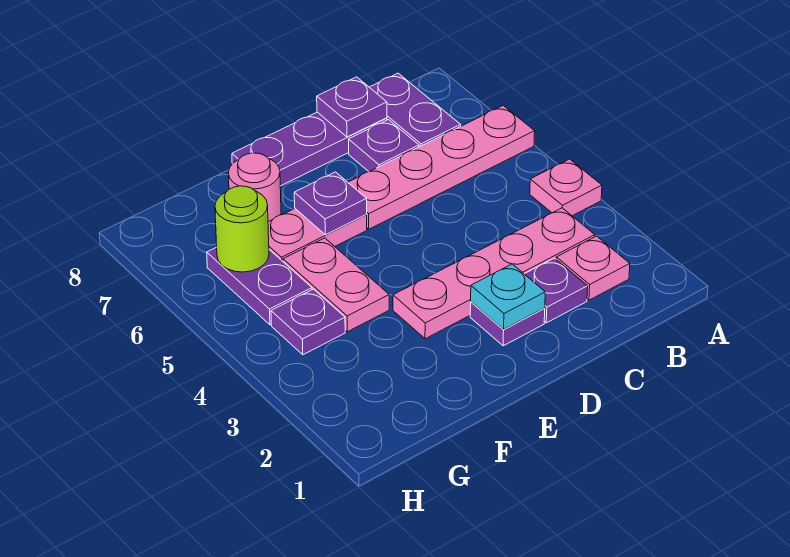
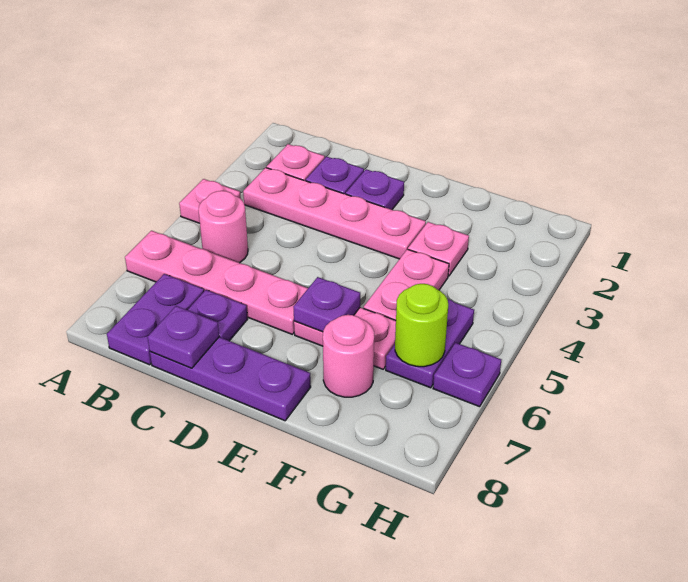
none -> pink round brick B5 level 1
cyan plate D2 level 2 -> none
none -> pink plate F3 level 1
purple plate G4 level 1 -> purple plate H6 level 1

